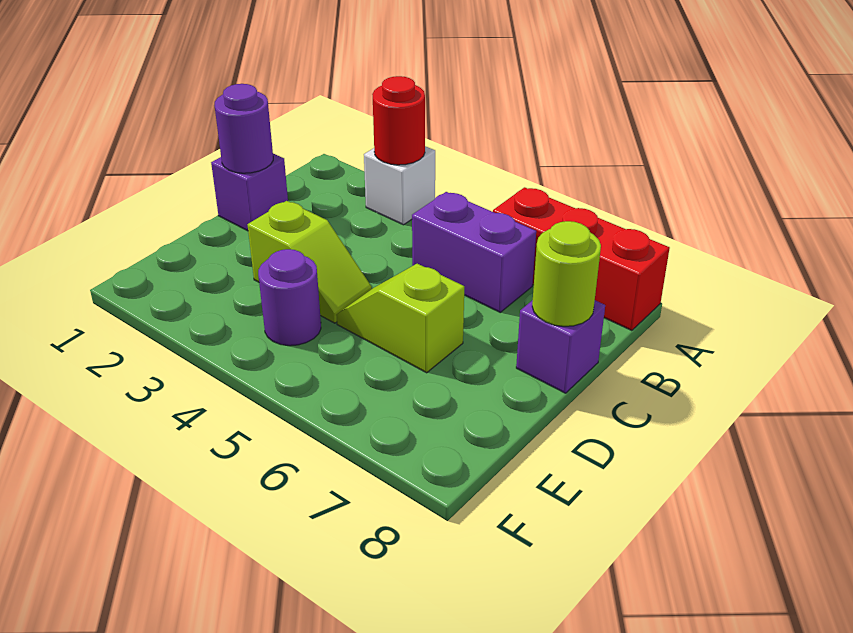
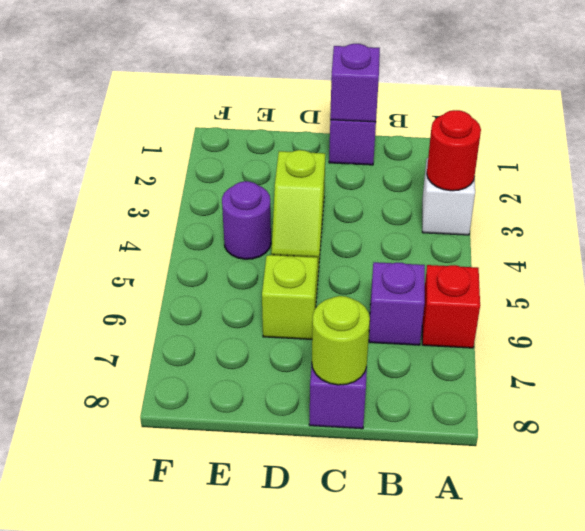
red brick A6:A8 level 1 -> red brick A6 level 1
purple brick B5:B6 level 1 -> purple brick B6 level 1
purple round brick C1 level 2 -> purple brick C1 level 2

